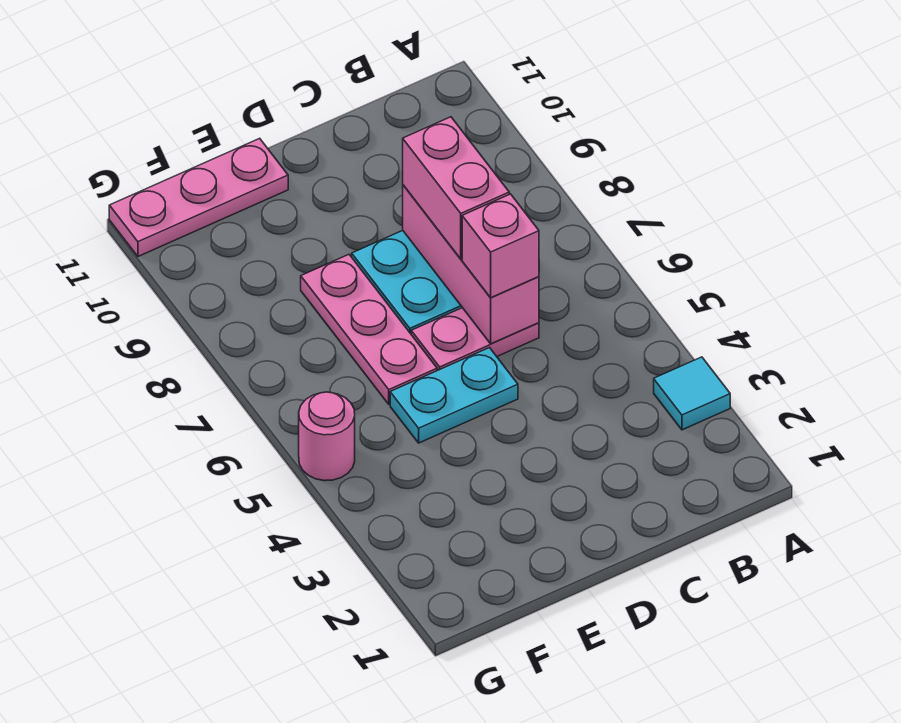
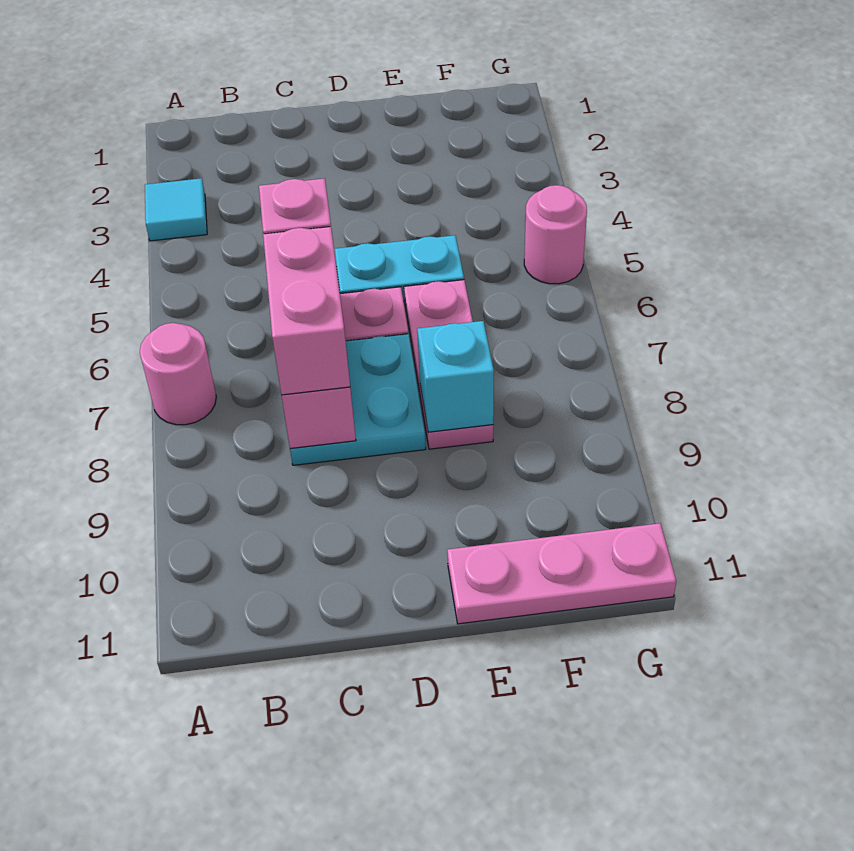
none -> pink round brick A7 level 1
none -> cyan brick E8 level 2

